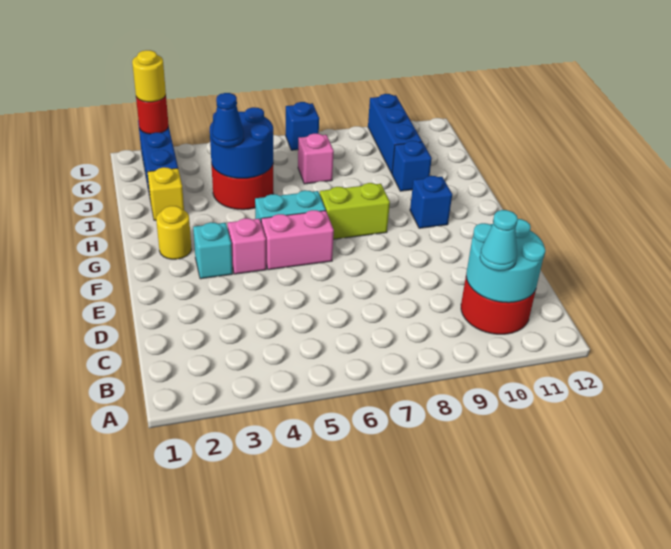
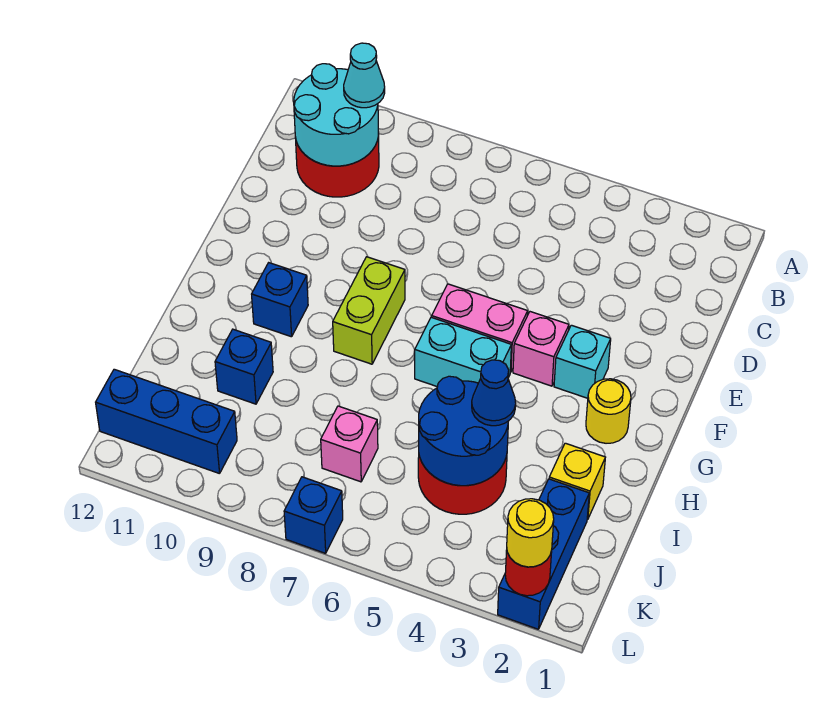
lime brick G7:G8 level 1 -> lime brick F8:G8 level 1
blue brick J10:L10 level 1 -> blue brick K10:K12 level 1

